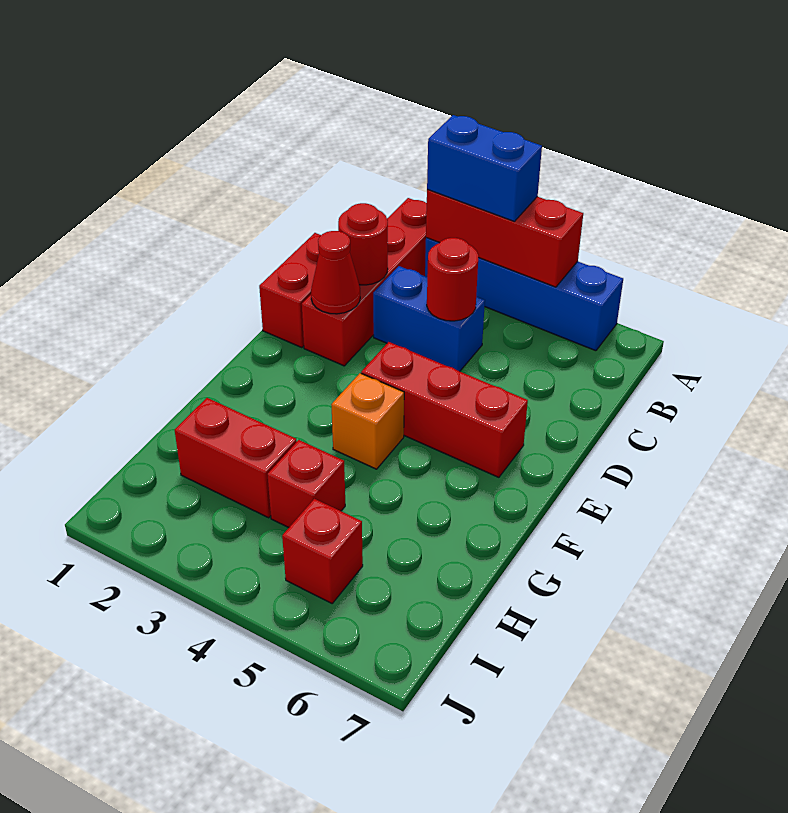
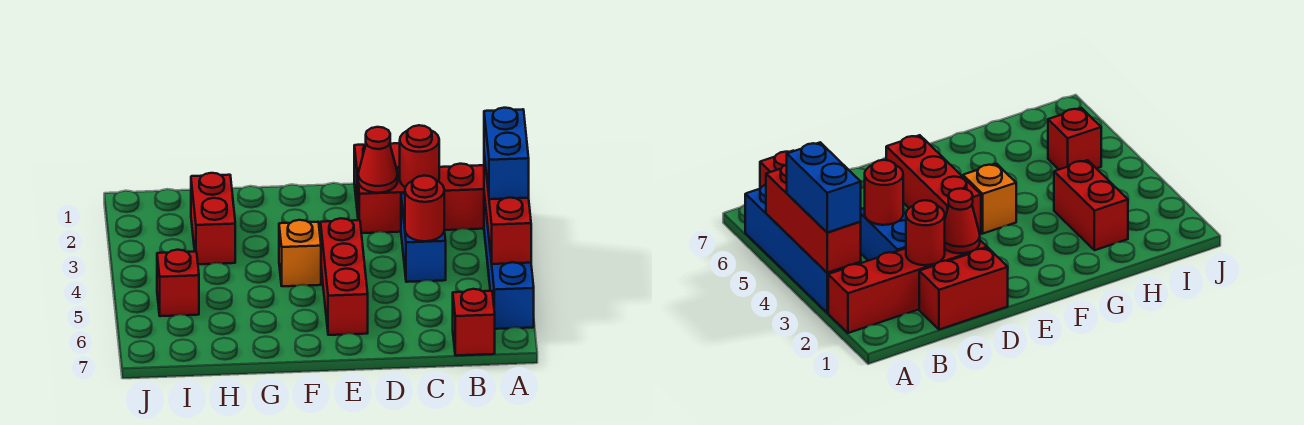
red brick H4 level 1 -> red brick B7 level 1

